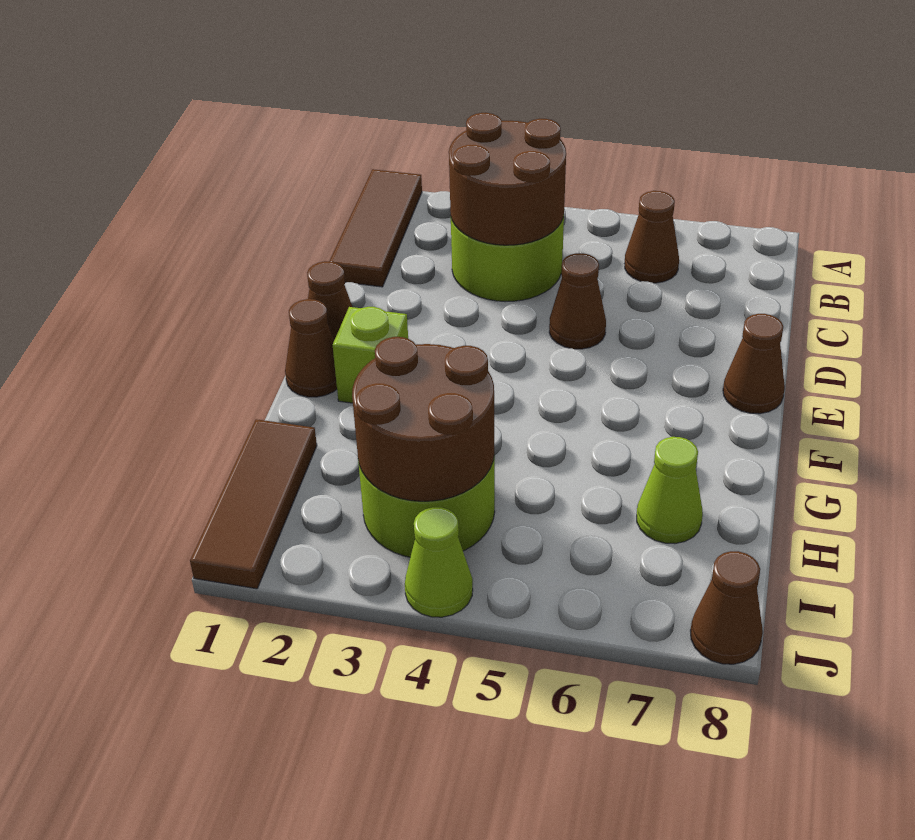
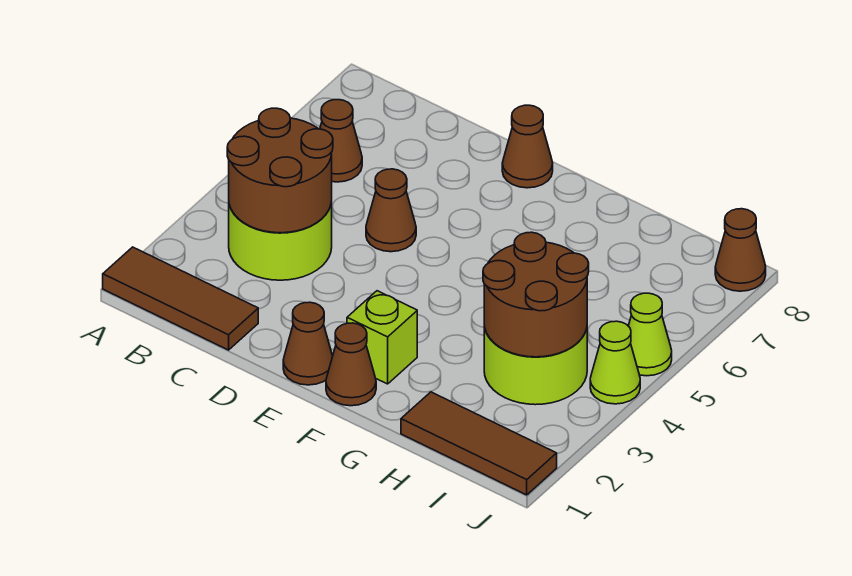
lime cone H7 level 1 -> lime cone J5 level 1

